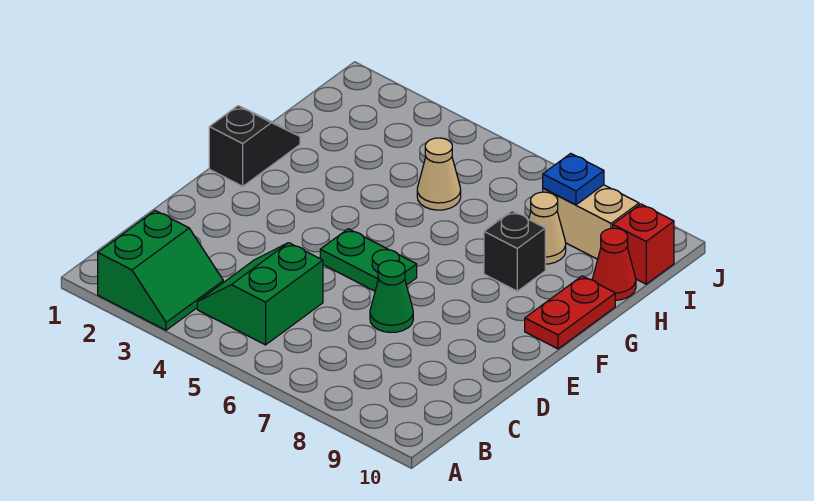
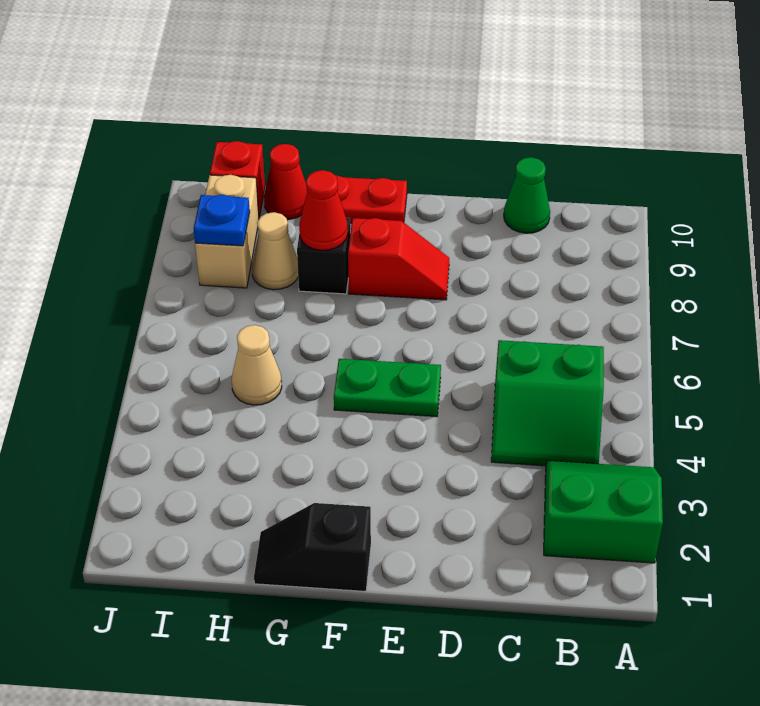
green cone D7 level 1 -> green cone C10 level 1
green plate E5:E6 level 1 -> green plate E5:F5 level 1
none -> red slope E8:F8 level 1 top F
none -> red cone G8 level 2

